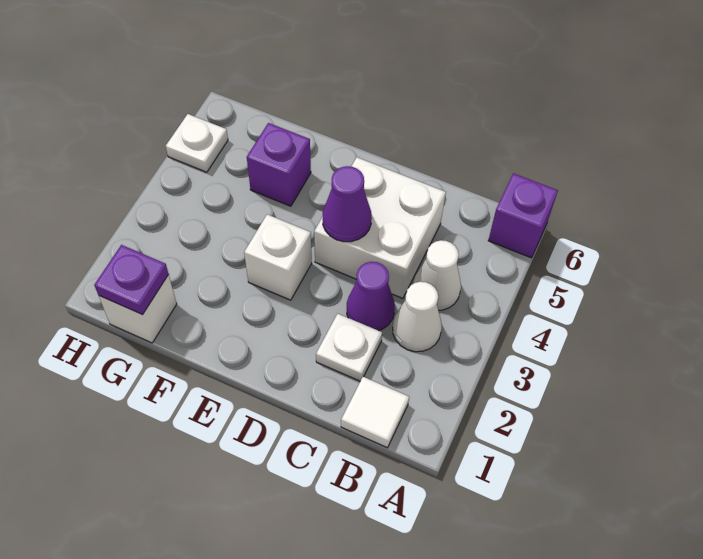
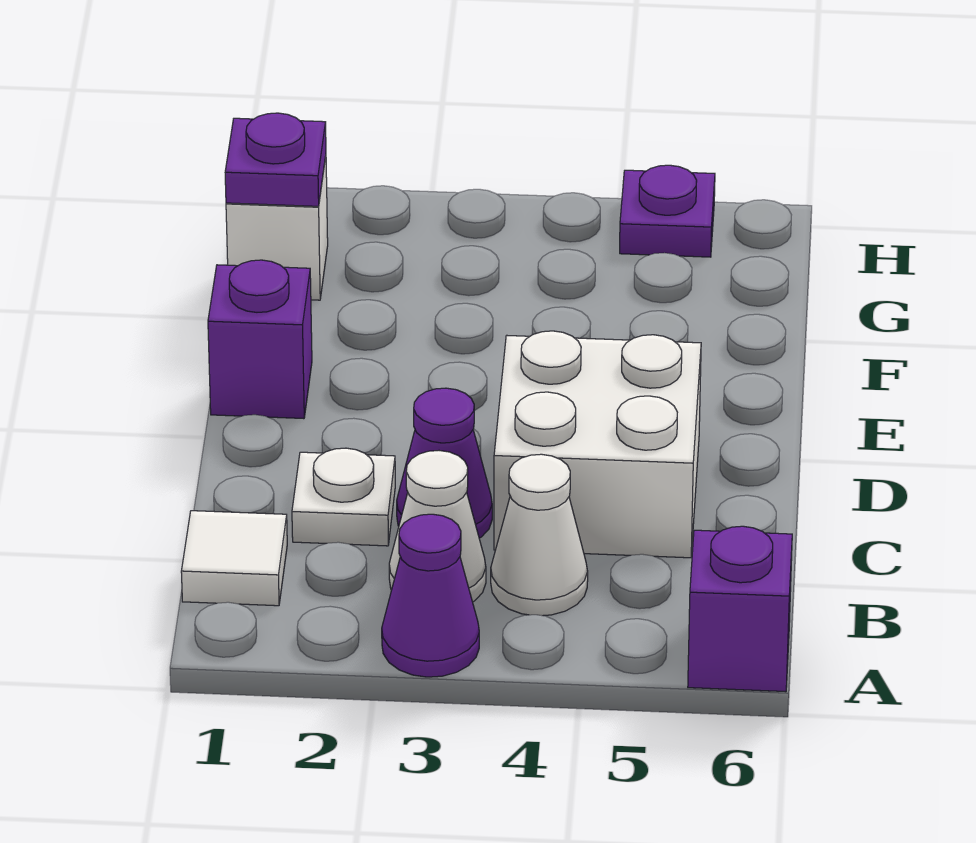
purple cone D4 level 2 -> purple cone A3 level 1
white brick E3 level 1 -> none
purple brick F5 level 1 -> purple brick E1 level 1
white plate H5 level 1 -> purple plate H5 level 1

